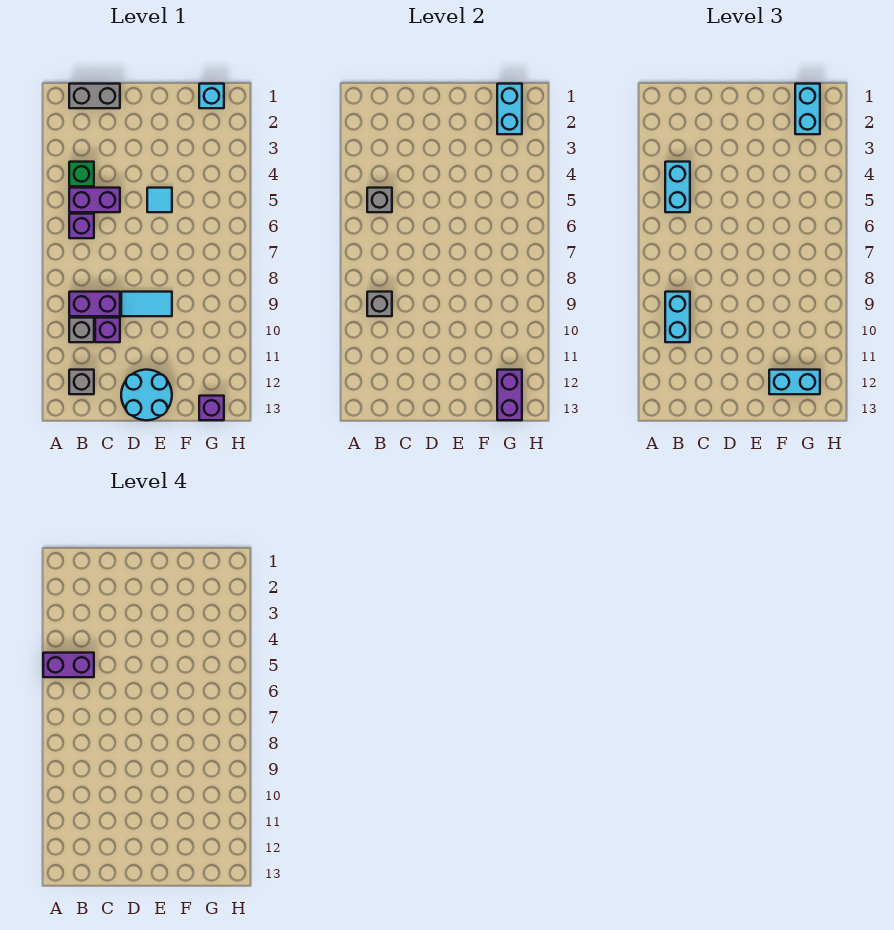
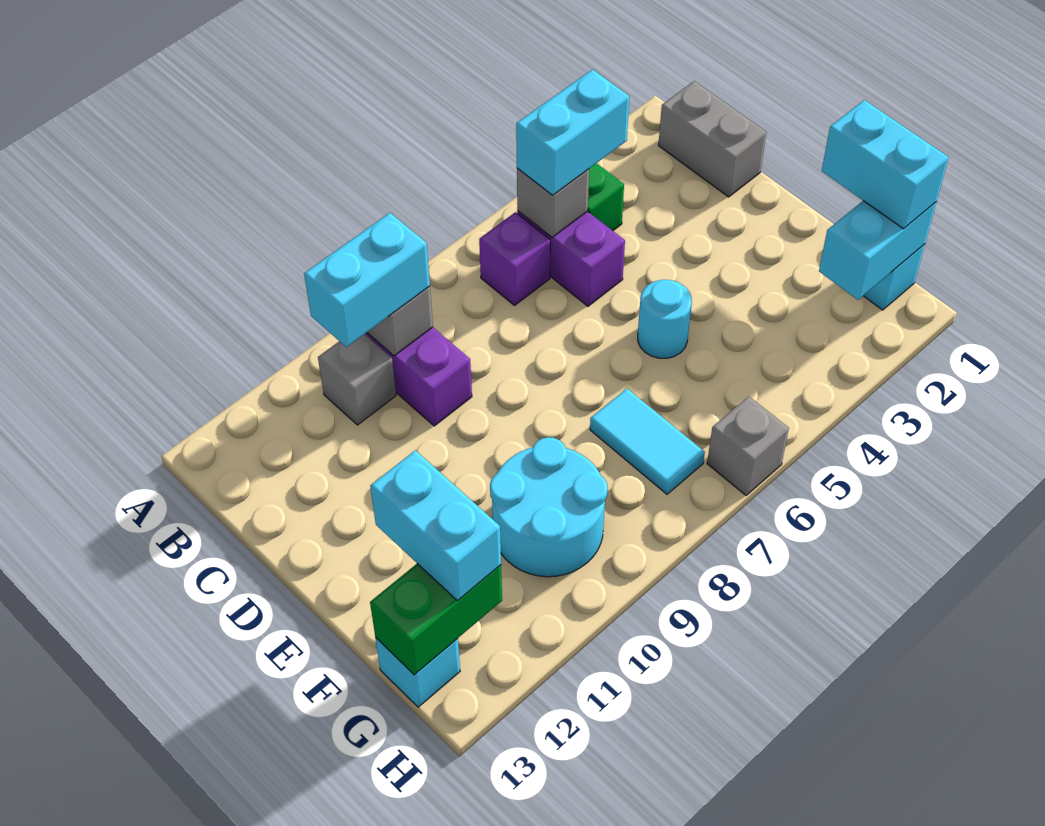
purple brick A5:B5 level 4 -> none
grey brick B12 level 1 -> grey brick H6 level 1
purple brick C10 level 1 -> none
cyan tile D9:E9 level 1 -> cyan tile F7:G7 level 1
cyan round brick D12:E13 level 1 -> cyan round brick F9:G10 level 1
cyan tile E5 level 1 -> cyan round brick E5 level 1
cyan brick G1:G2 level 3 -> cyan brick F1:G1 level 3
purple brick G12:G13 level 2 -> green brick G12:G13 level 2
purple brick G13 level 1 -> cyan brick G13 level 1

